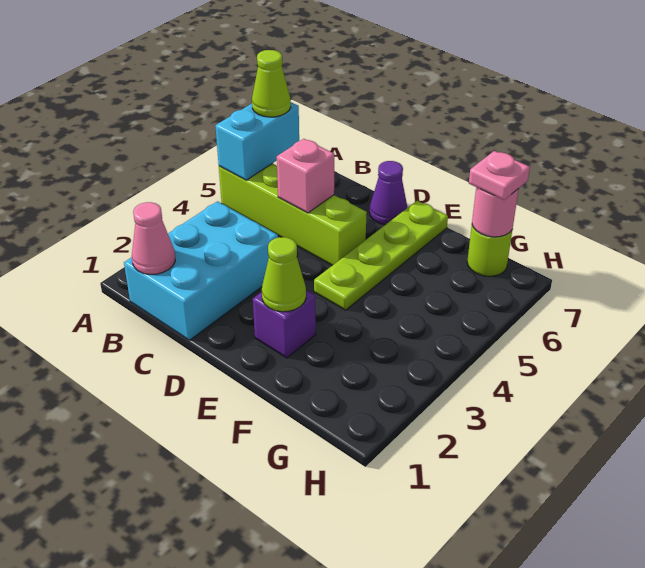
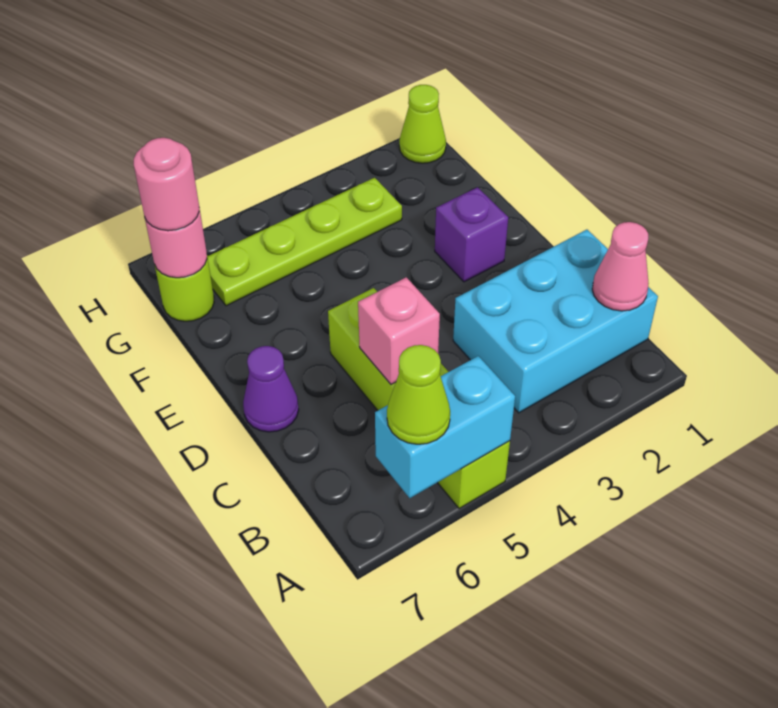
lime cone E2 level 2 -> lime cone H1 level 1
lime plate E4:E7 level 1 -> lime plate G3:G6 level 1
pink plate G7 level 3 -> pink round brick G7 level 3

